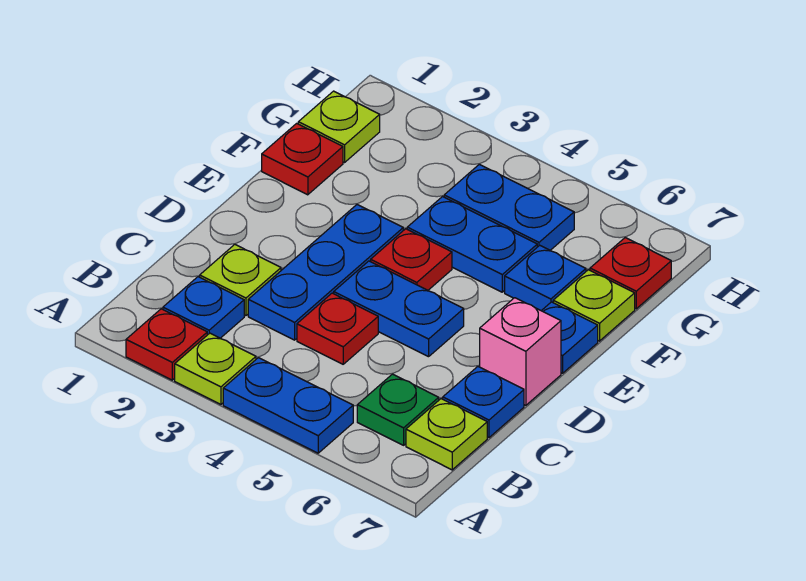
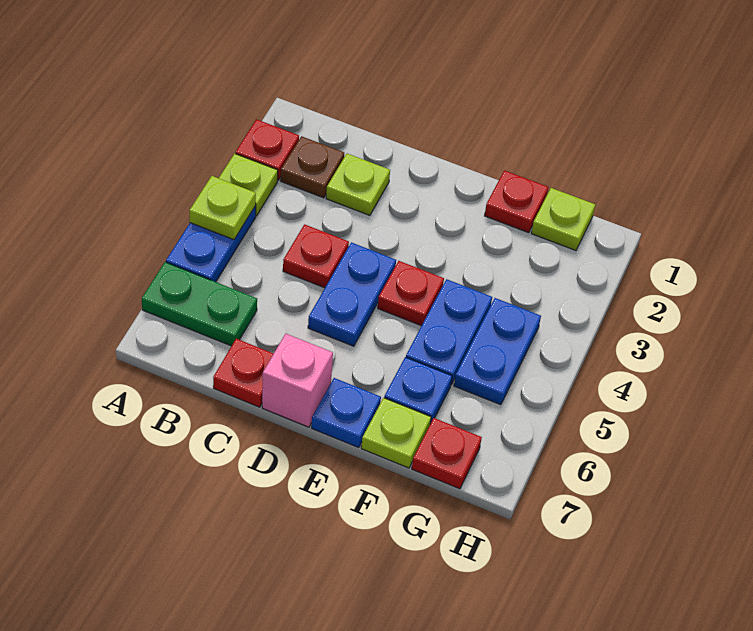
blue plate B2 level 1 -> brown plate B2 level 1
green plate B6 level 1 -> green plate A6:B6 level 1
lime plate B7 level 1 -> lime plate A4 level 2
blue plate C3:E3 level 1 -> none
blue plate C7 level 1 -> red plate C7 level 1

